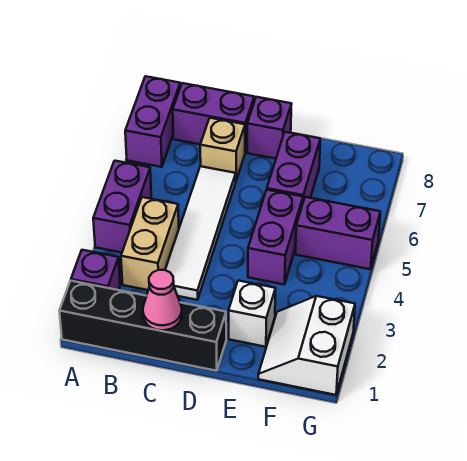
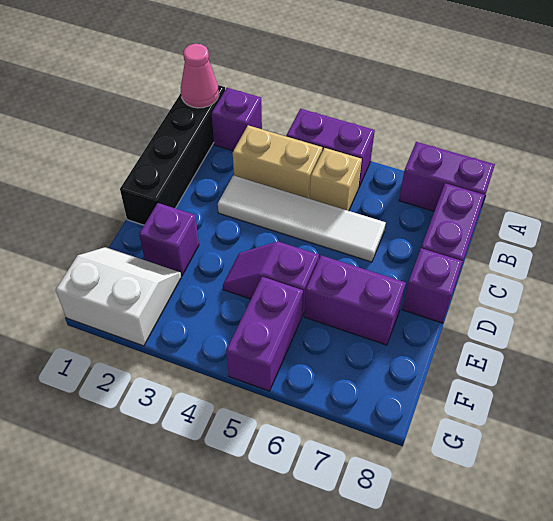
pink cone C1 level 2 -> pink cone A1 level 2
tan brick C7 level 1 -> tan brick B5 level 1
white brick E2 level 1 -> purple brick E2 level 1
purple brick E4:E5 level 1 -> purple slope E4:E5 level 1 top 5

